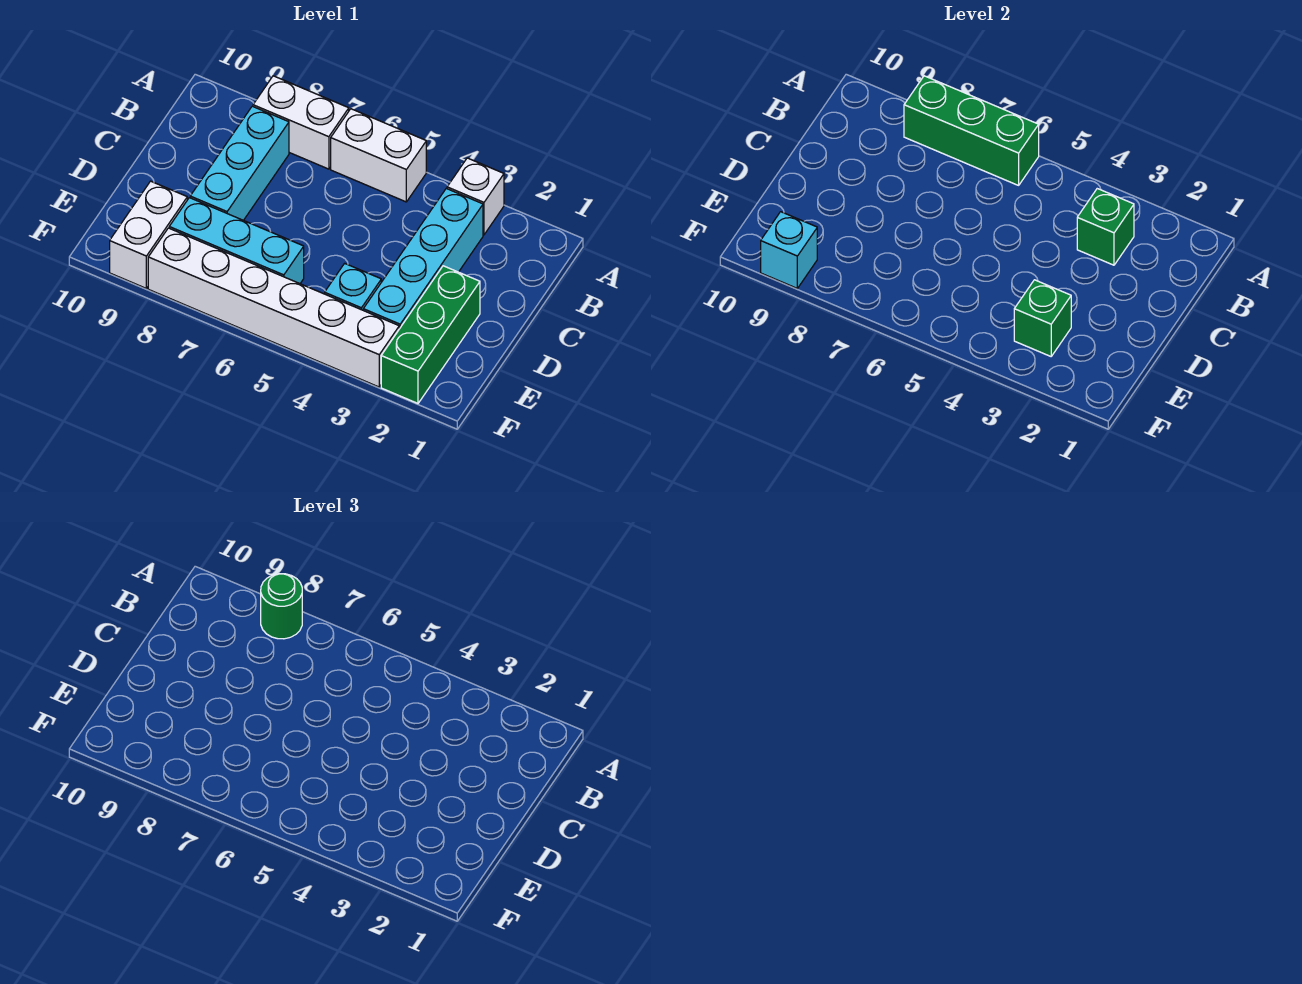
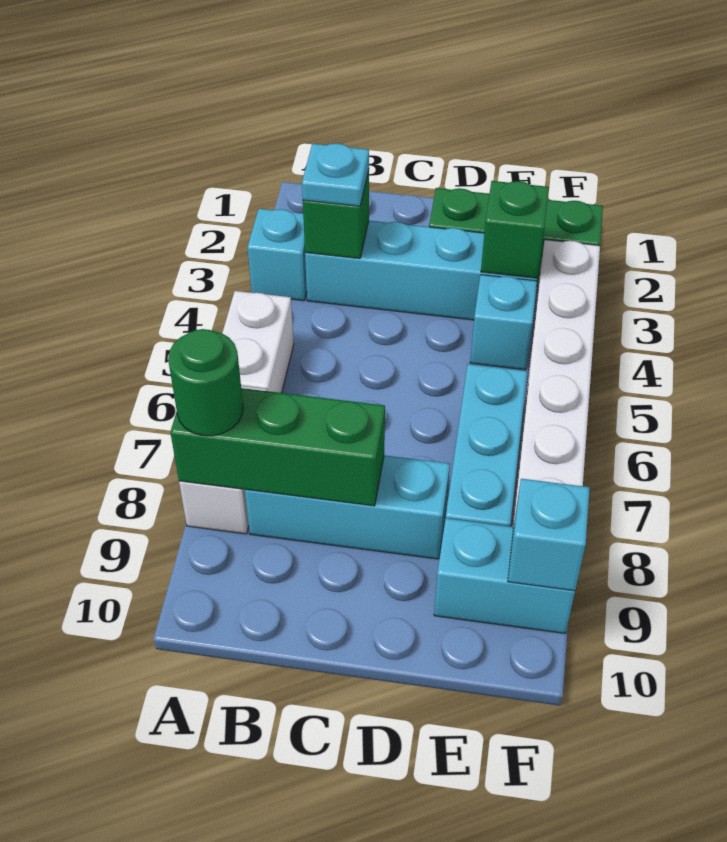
white brick A3 level 1 -> cyan brick A3 level 1
green brick A6:A8 level 2 -> green brick A8:C8 level 2
none -> cyan plate B3 level 3
white brick E9:F9 level 1 -> cyan brick E9:F9 level 1

